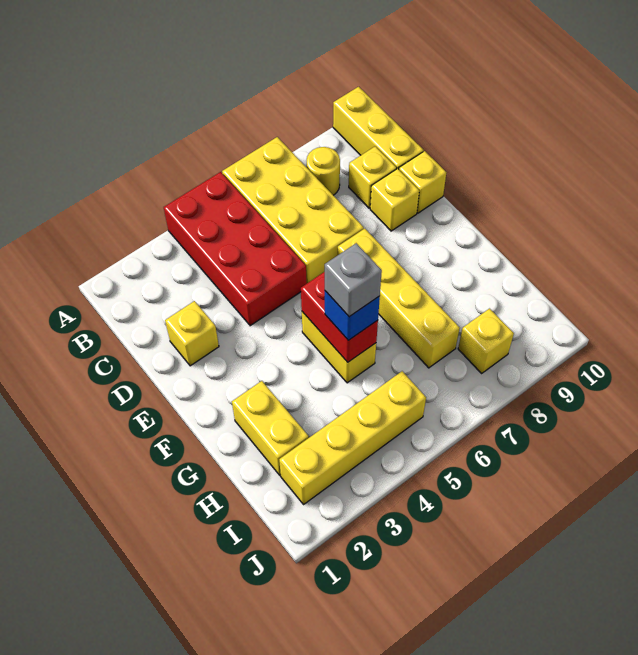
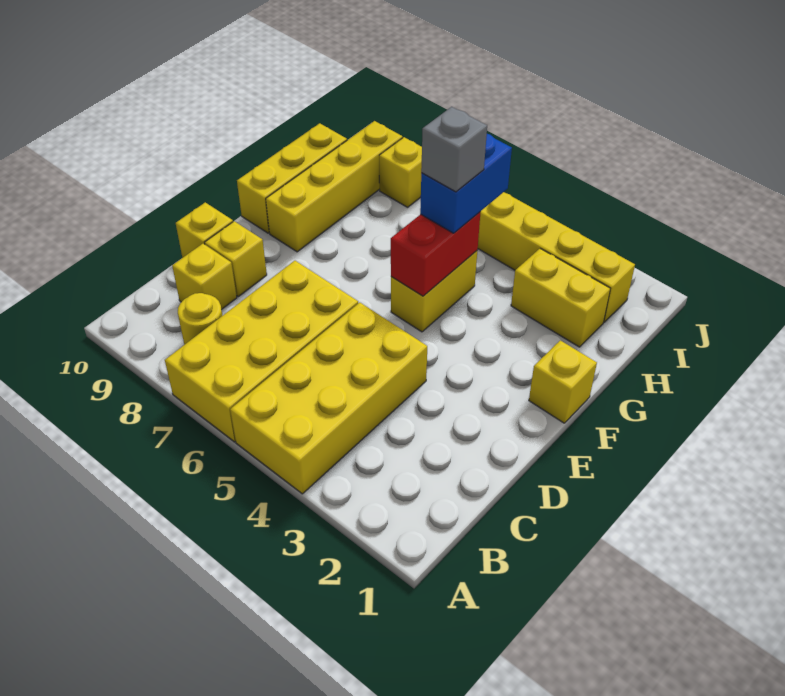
red brick A4:D5 level 1 -> yellow brick A4:D5 level 1
yellow brick A10:C10 level 1 -> yellow brick F10:H10 level 1
yellow brick D2 level 1 -> yellow brick F1 level 1
yellow brick E7:H7 level 1 -> yellow brick F9:I9 level 1
yellow brick G2:H2 level 1 -> yellow brick H2:H3 level 1
blue brick G5 level 3 -> blue brick G5:H5 level 3

